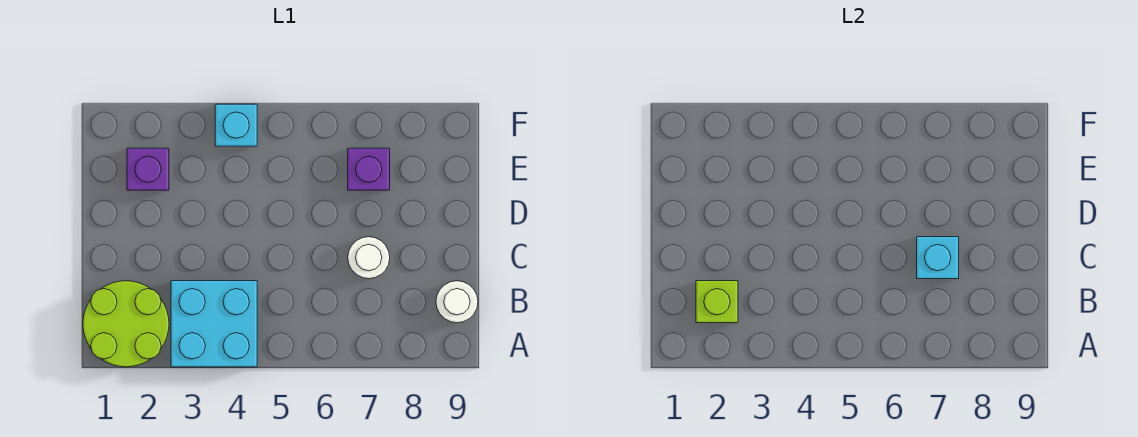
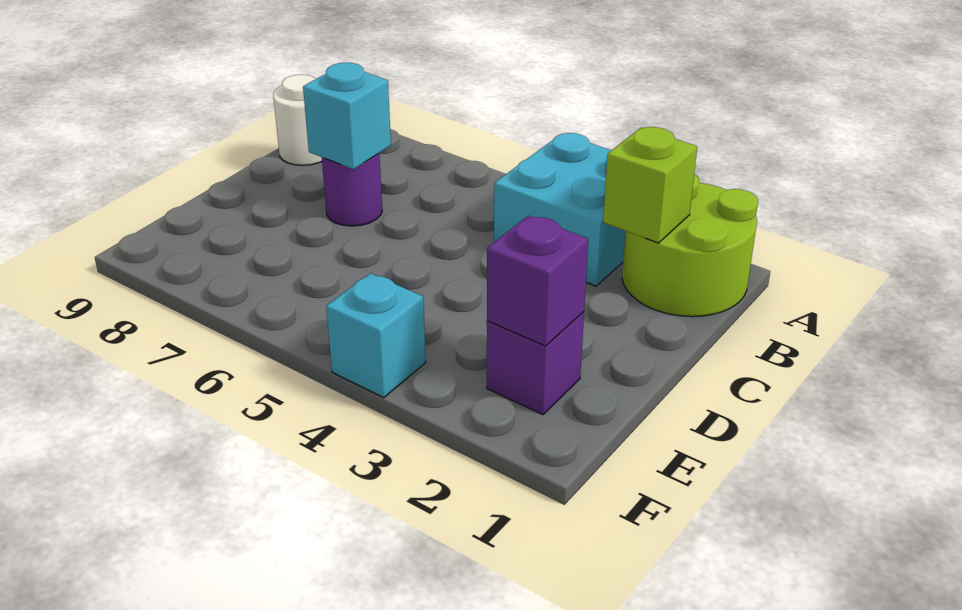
white round brick C7 level 1 -> purple round brick C7 level 1
purple brick E7 level 1 -> purple brick E2 level 2

